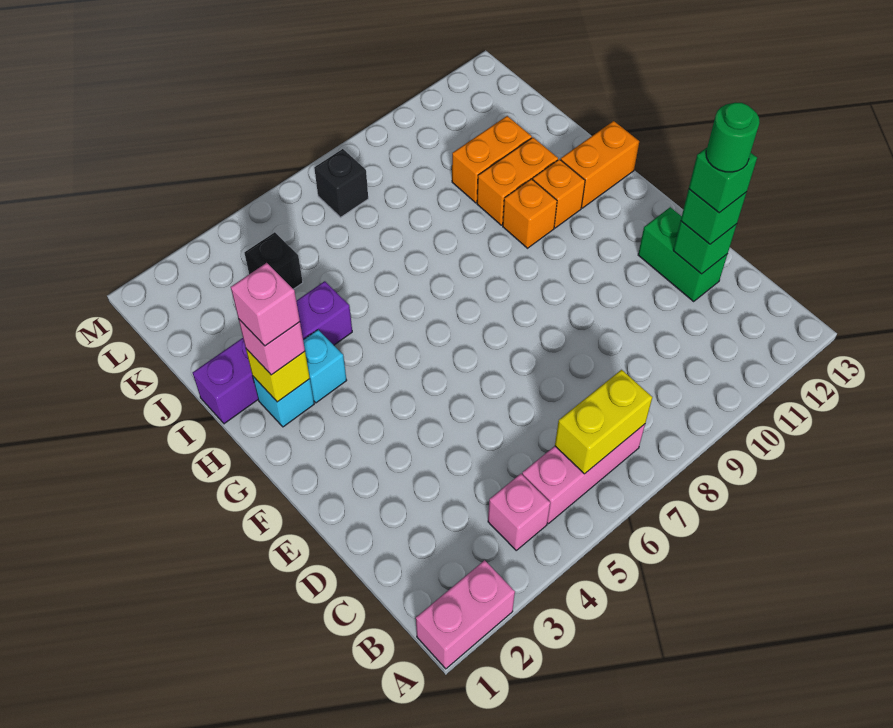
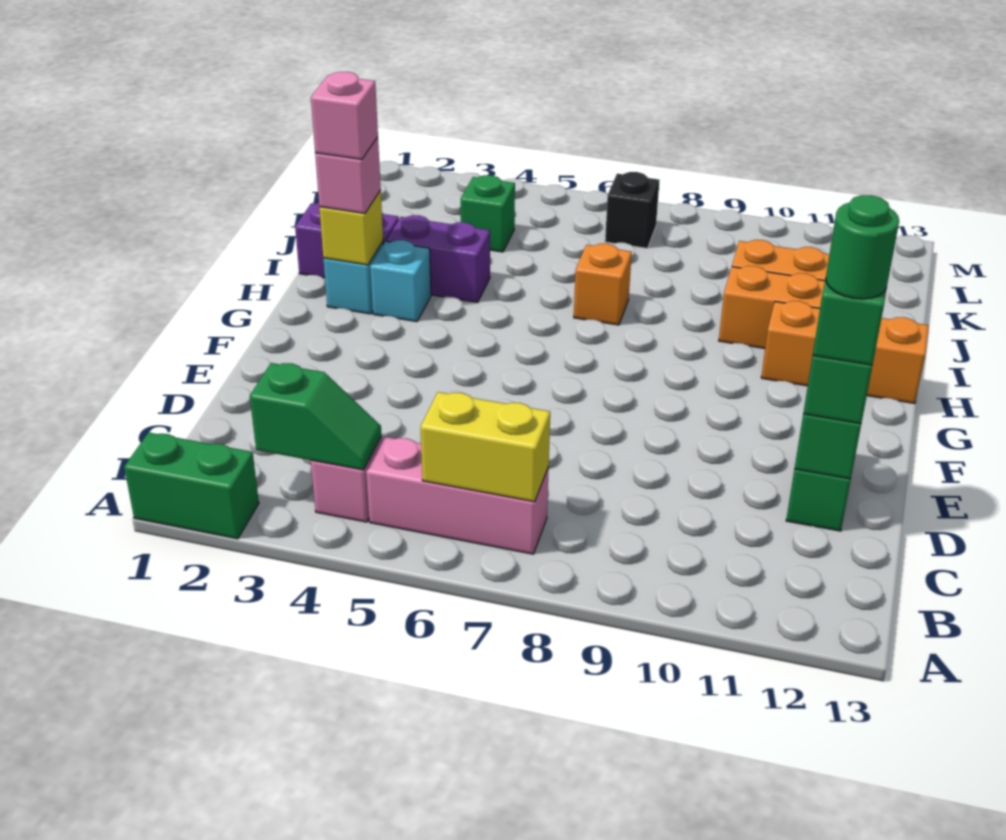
pink brick A1:A2 level 1 -> green brick A1:A2 level 1
none -> green slope B3:B4 level 2 top 3
orange brick H10 level 1 -> orange brick I7 level 1
black brick K4 level 1 -> green brick K4 level 1

